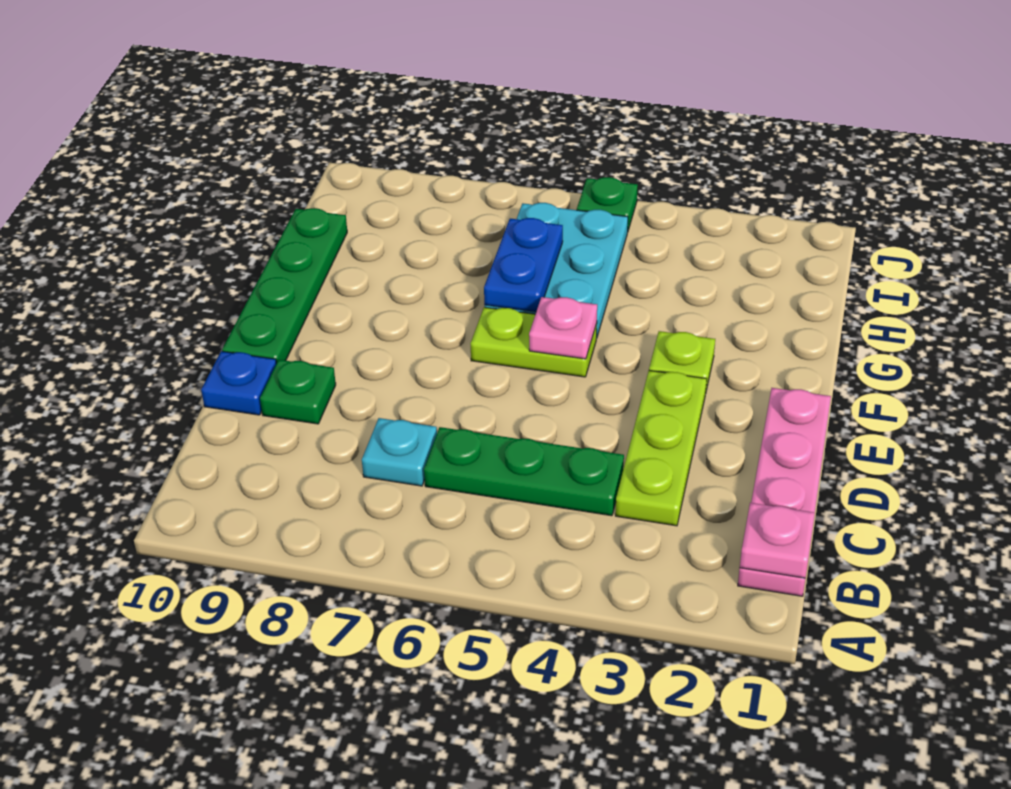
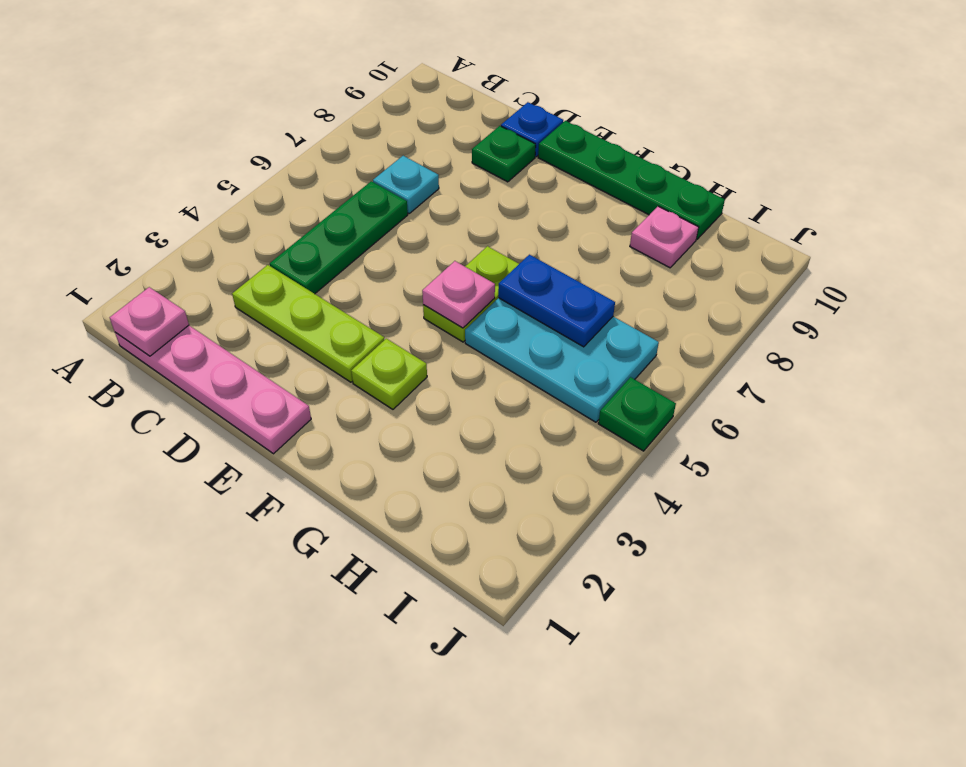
none -> pink plate H9 level 1

